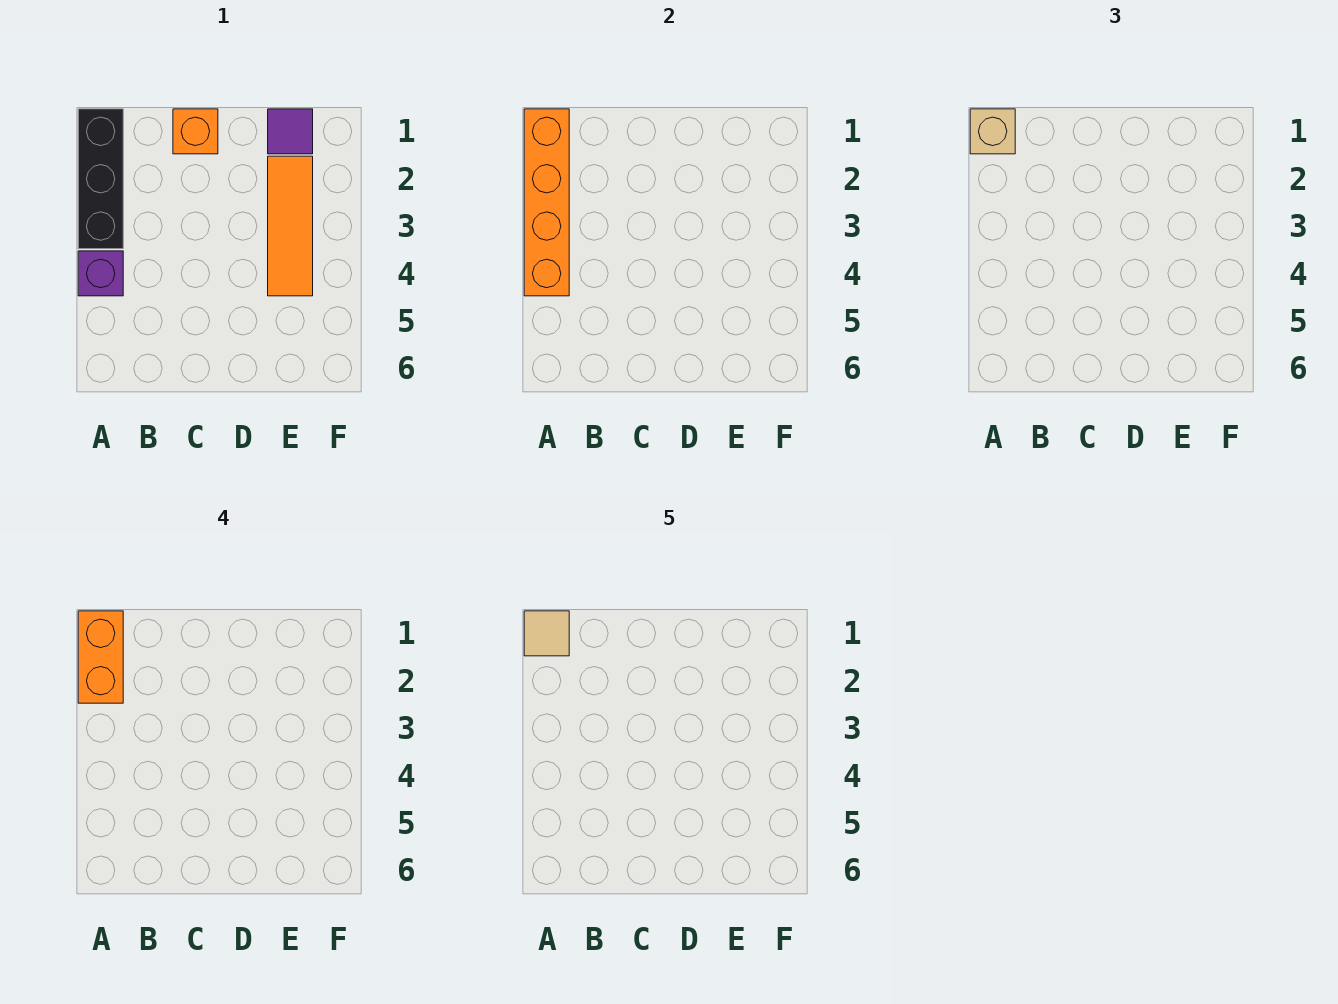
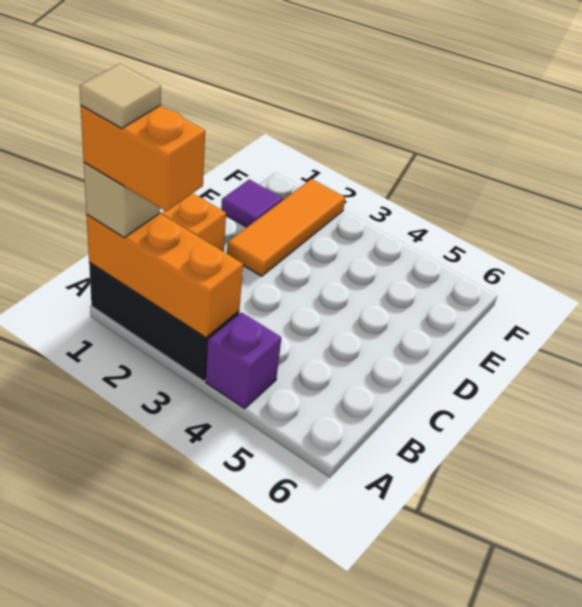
orange brick A1:A4 level 2 -> orange brick A1:A3 level 2
orange tile E2:E4 level 1 -> orange tile D2:F2 level 1

